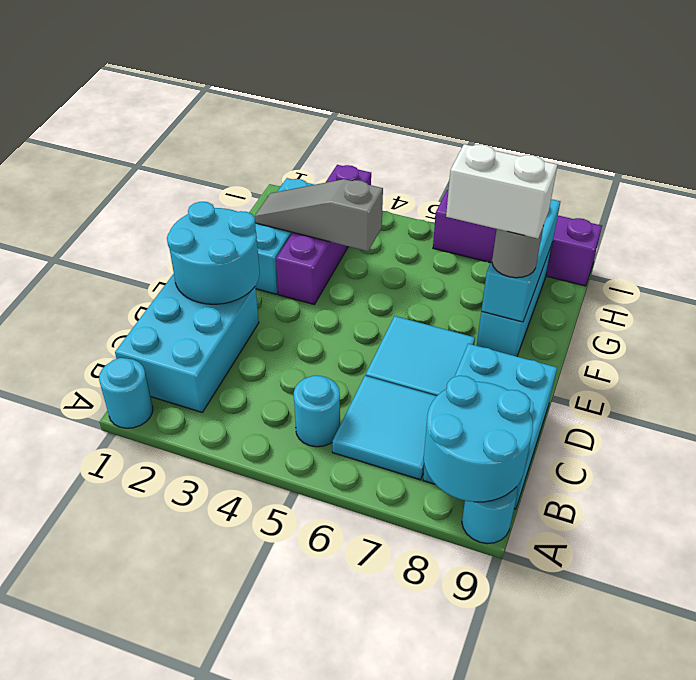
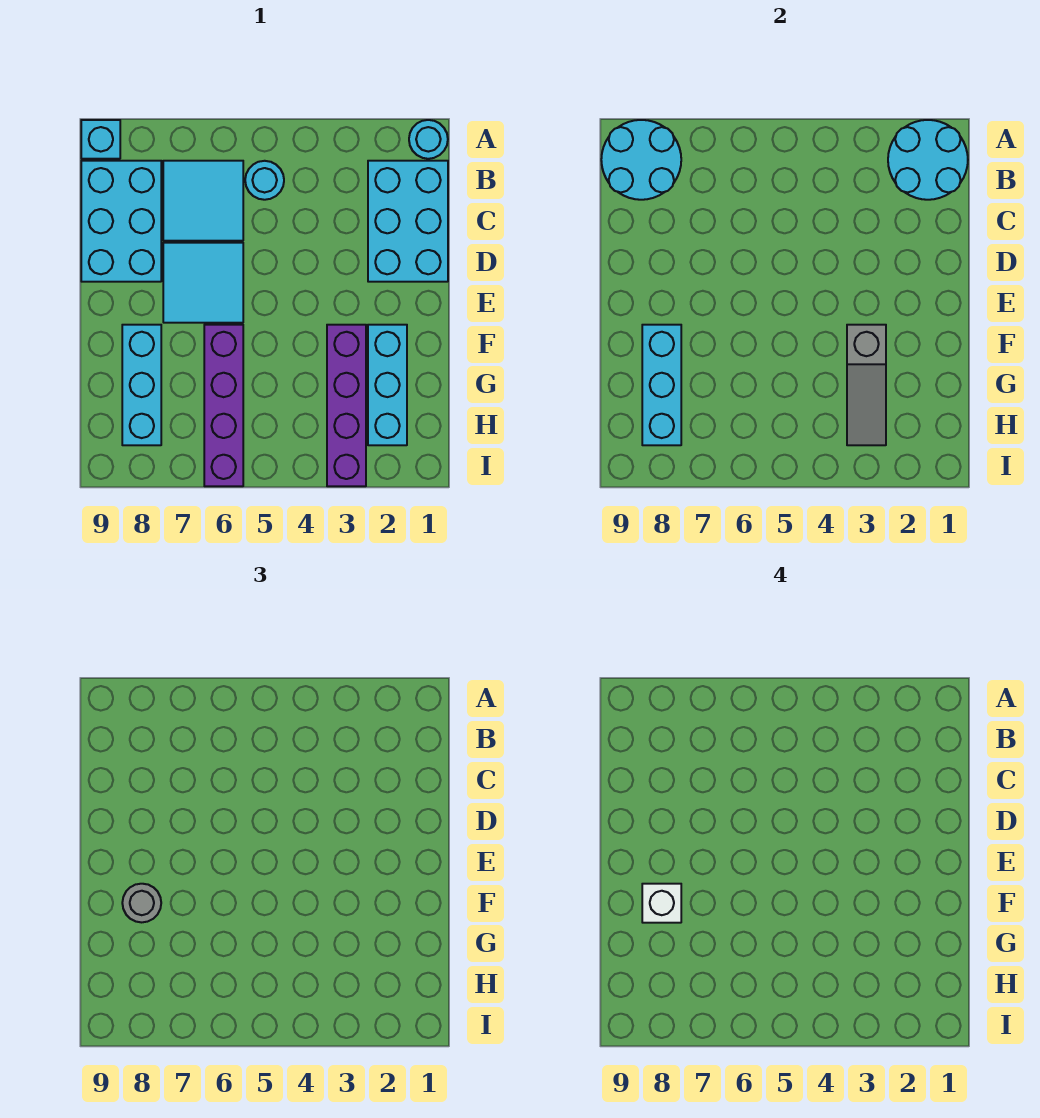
cyan round brick A9 level 1 -> cyan brick A9 level 1
cyan round brick D1:E2 level 2 -> cyan round brick A1:B2 level 2
white brick F7:F8 level 4 -> white brick F8 level 4
grey slope G2:G4 level 2 top 4 -> grey slope F3:H3 level 2 top F
purple brick I6:I9 level 1 -> purple brick F6:I6 level 1

